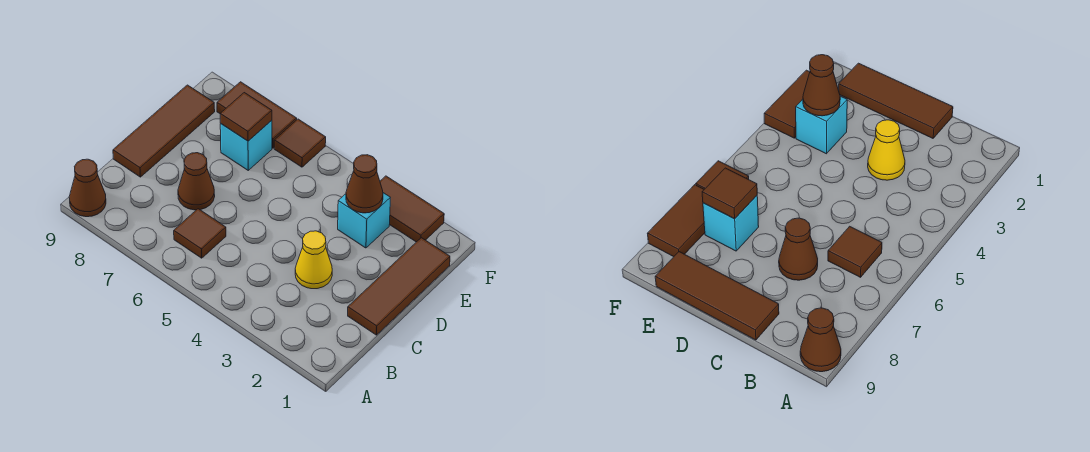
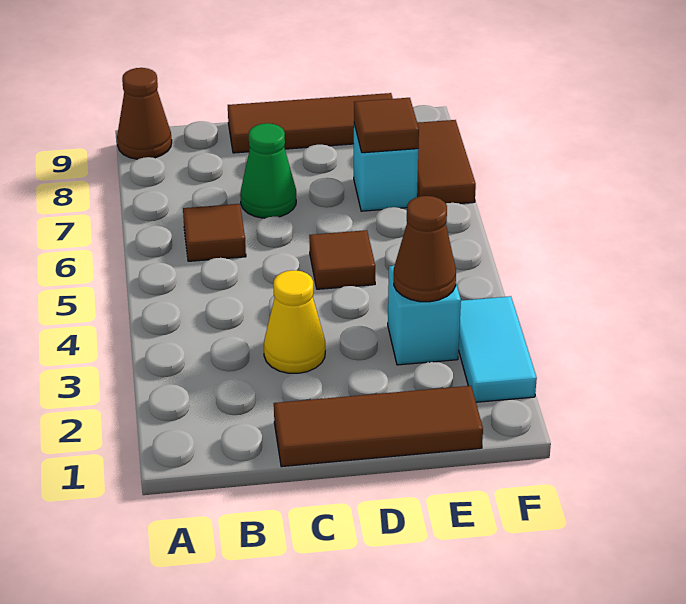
brown cone C7 level 1 -> green cone C7 level 1
brown tile F2:F3 level 1 -> cyan tile F2:F3 level 1
brown tile F6 level 1 -> brown tile D5 level 1

